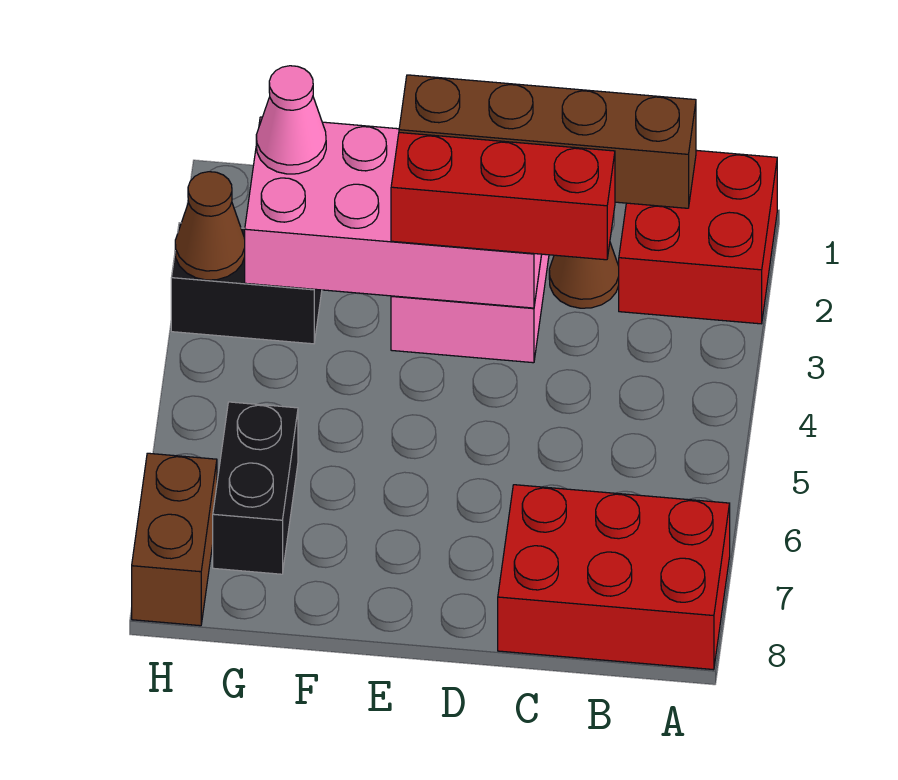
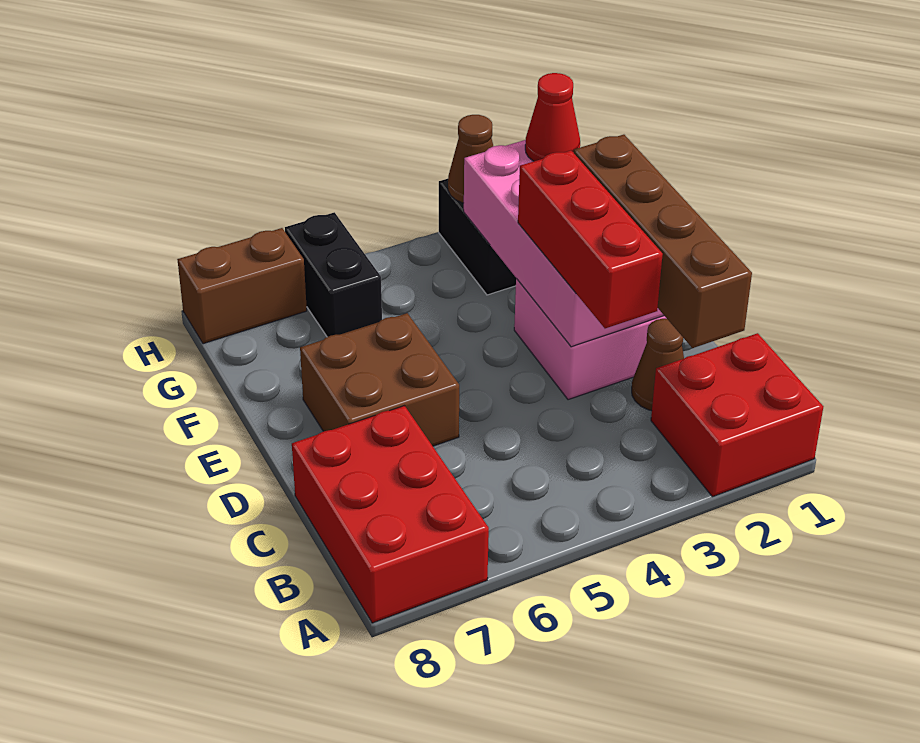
none -> brown brick D6:E7 level 1
pink cone G2 level 3 -> red cone G2 level 3
black brick G6:G7 level 1 -> black brick G6:H6 level 1

